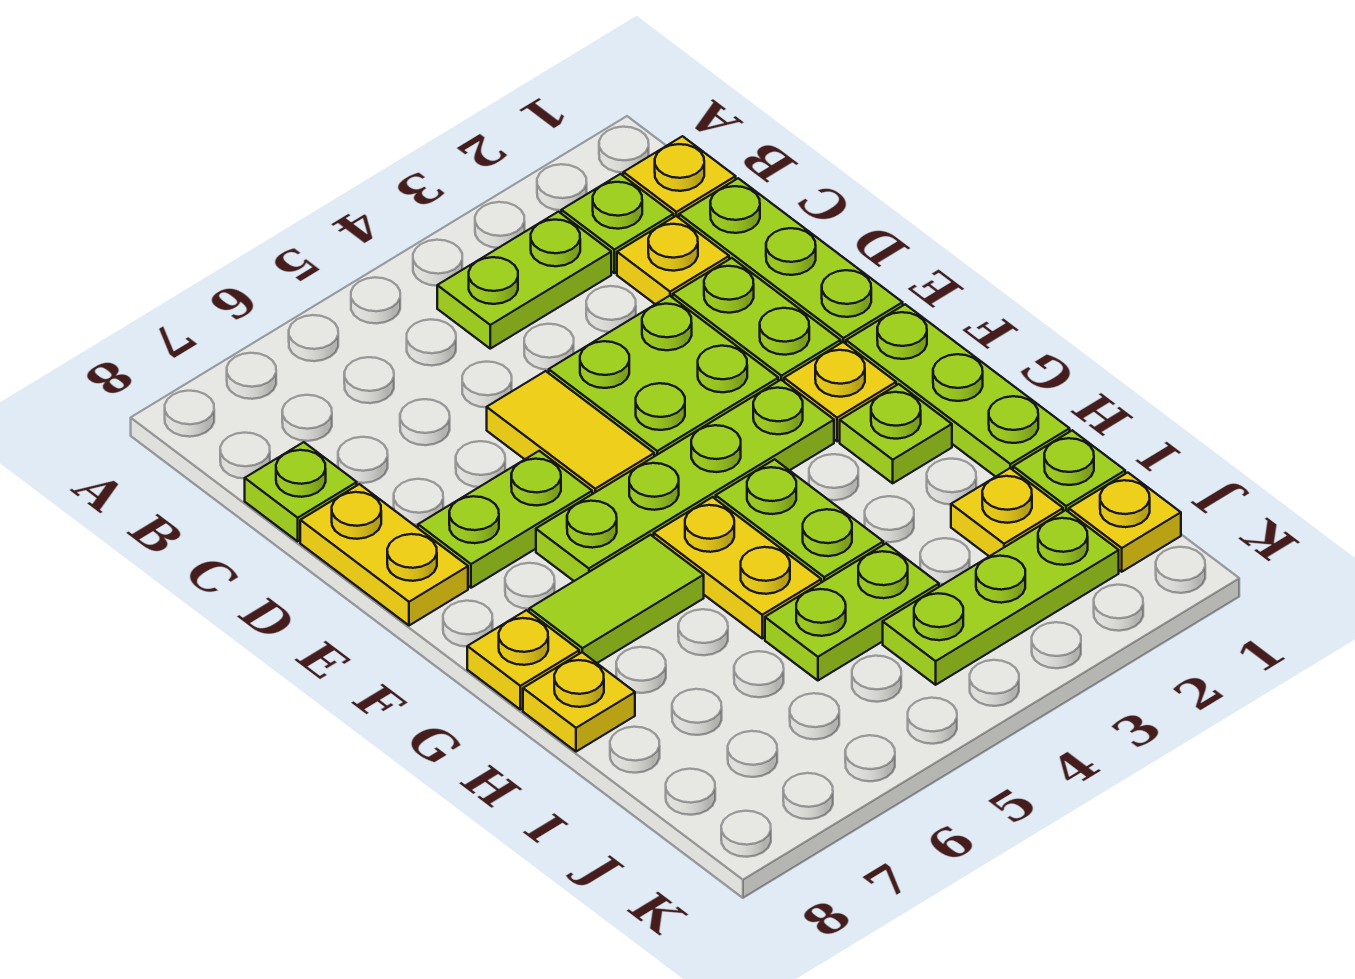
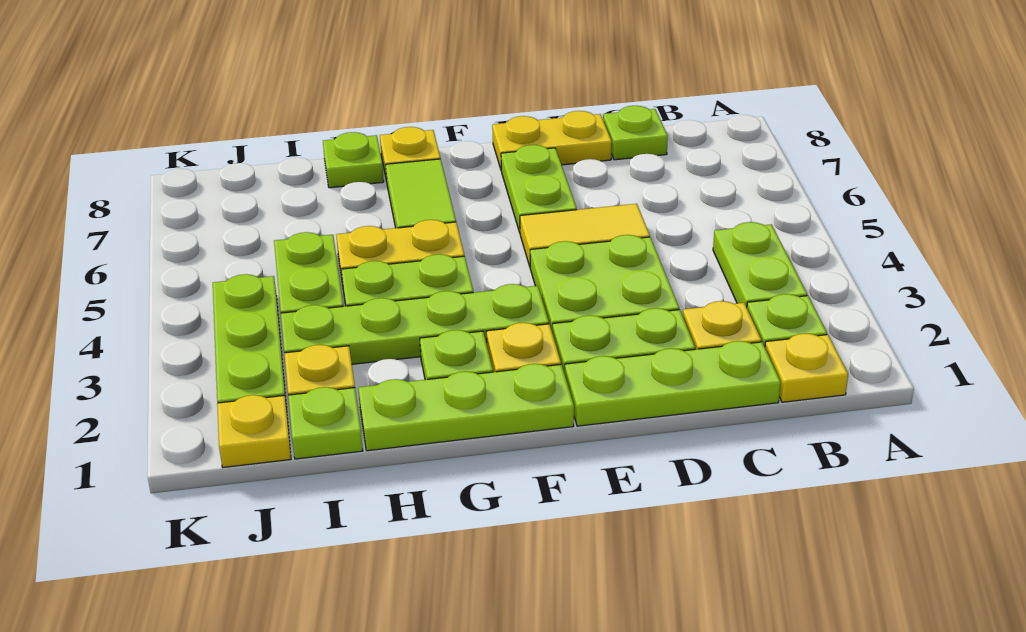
lime plate F3:F6 level 1 -> lime plate F3:I3 level 1
yellow plate H8 level 1 -> lime plate H8 level 1

